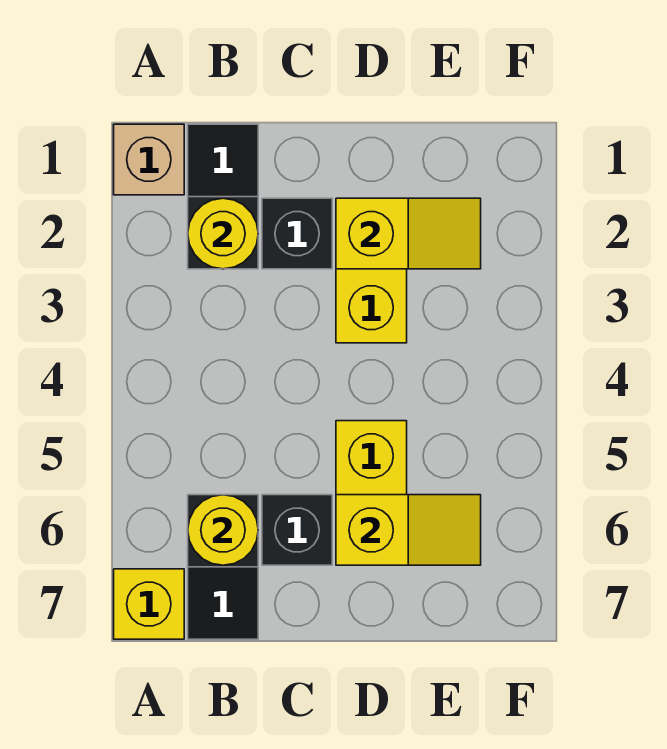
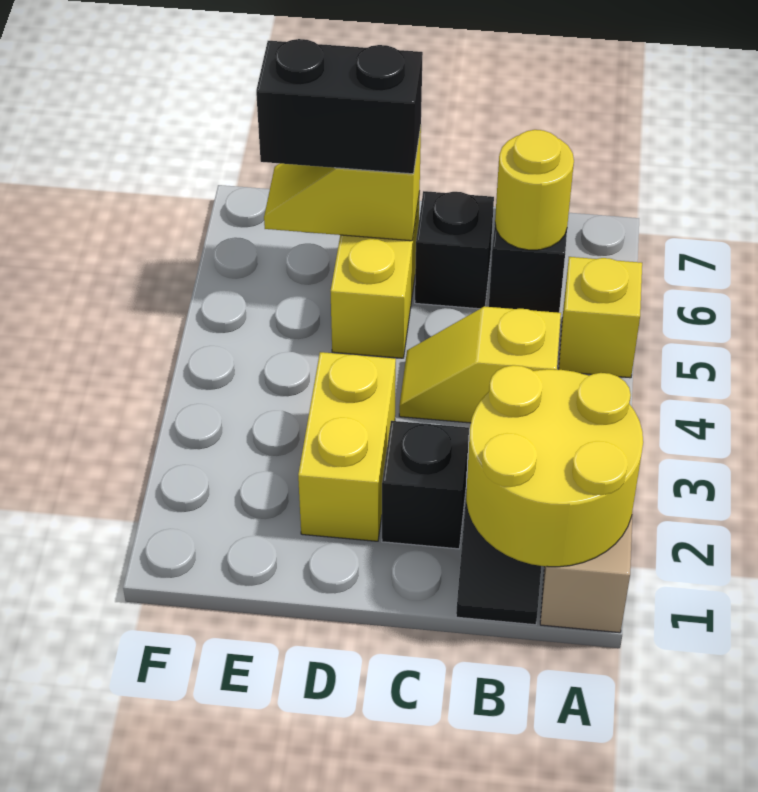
yellow brick A7 level 1 -> yellow brick A5 level 1
yellow round brick B2 level 2 -> yellow round brick A1:B2 level 2
yellow slope D2:E2 level 2 top D -> yellow slope B4:C4 level 1 top B
none -> black brick D6:E6 level 3

